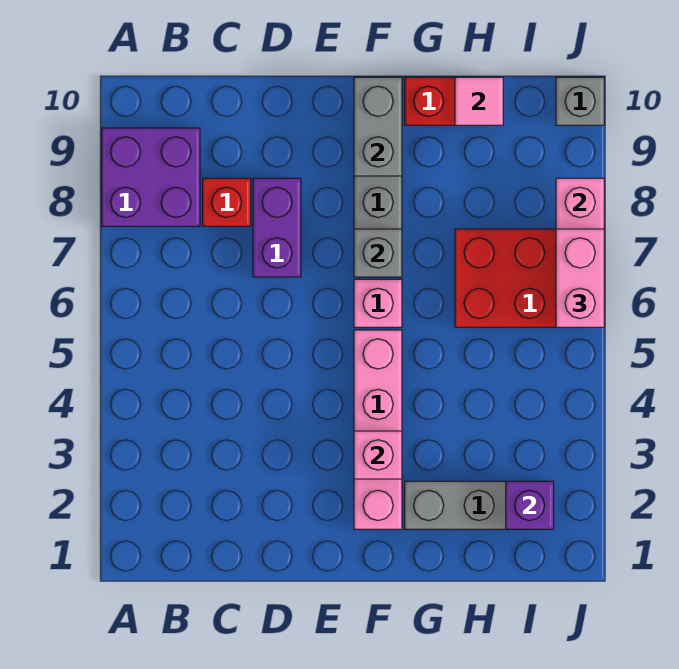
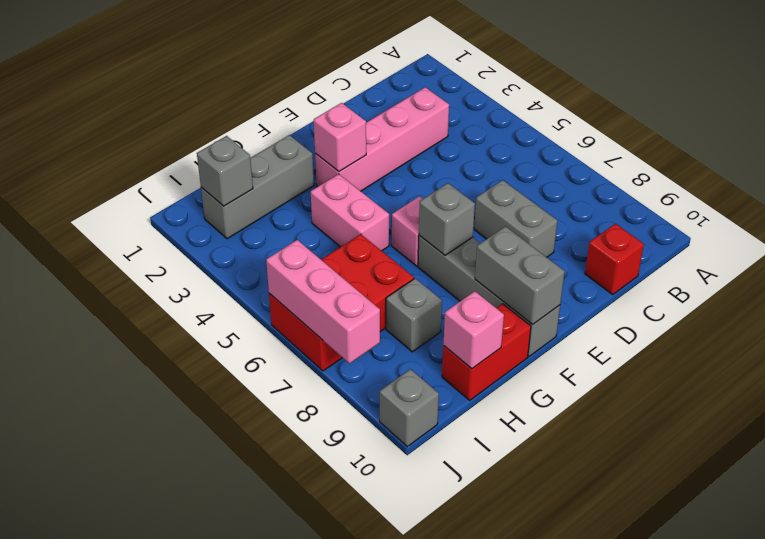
purple brick A8:B9 level 1 -> none
red brick C8 level 1 -> red brick C10 level 1
purple brick D7:D8 level 1 -> grey brick D7:D8 level 1
pink brick F2:F5 level 1 -> pink brick C3:F3 level 1
none -> grey brick H8 level 1
pink tile H10 level 2 -> pink brick H10 level 2
purple brick I2 level 2 -> grey brick I2 level 2
pink brick J6:J7 level 3 -> pink brick G4:G5 level 1

